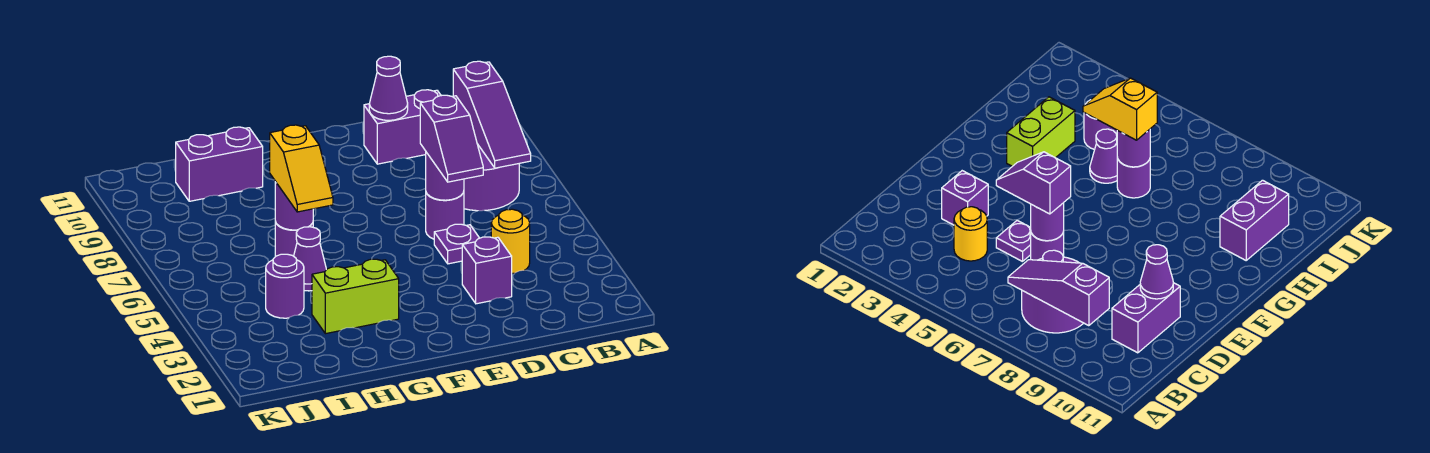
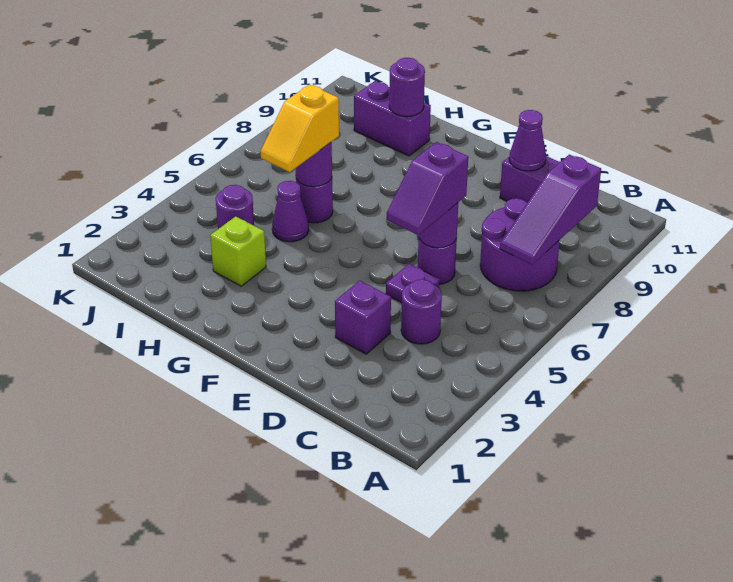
yellow round brick C4 level 1 -> purple round brick C4 level 1
lime brick G3:H3 level 1 -> lime brick H3 level 1
none -> purple round brick H10 level 2

